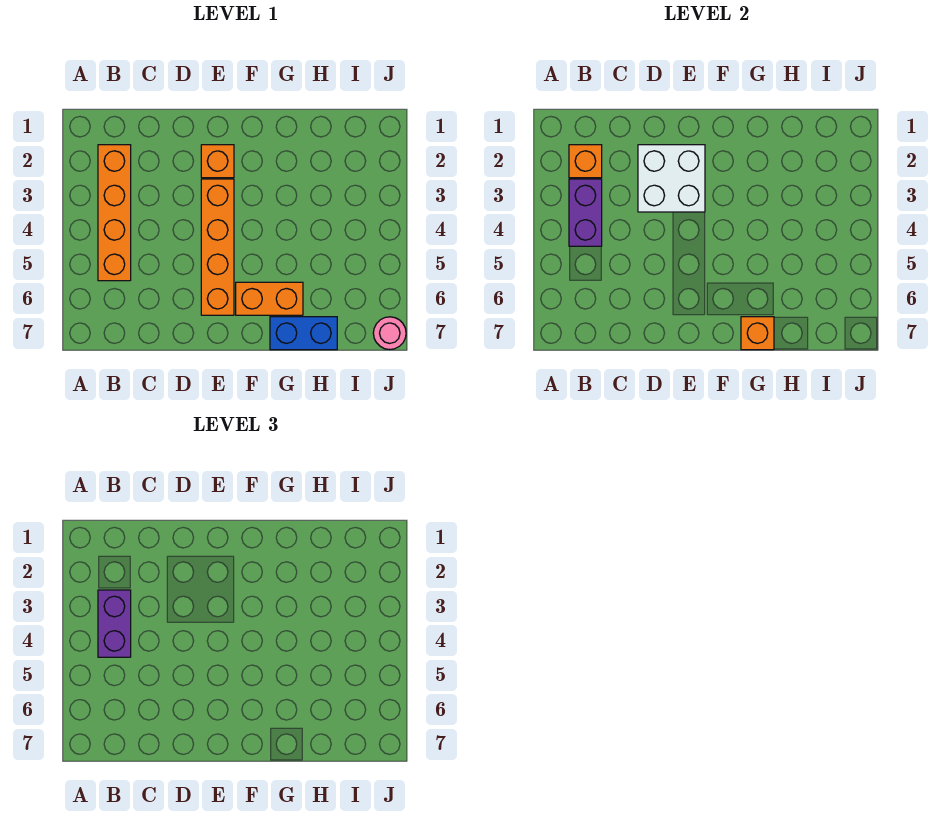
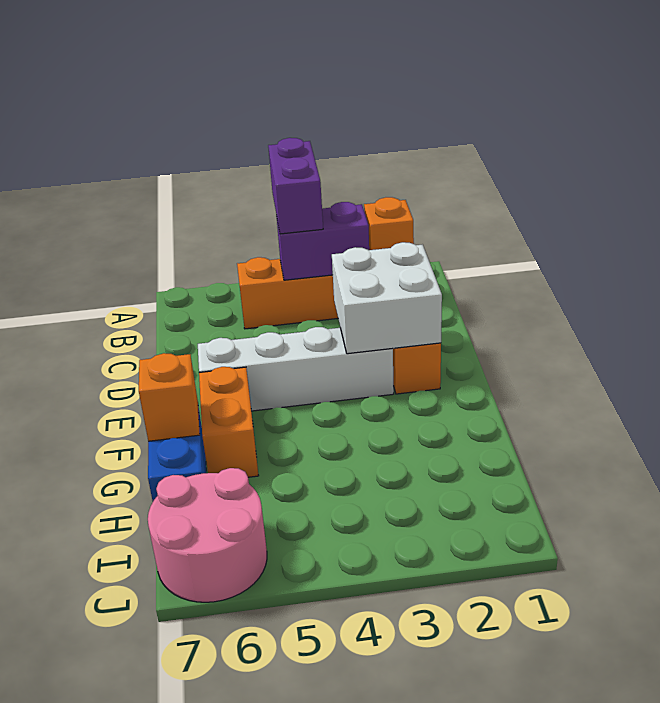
purple brick B3:B4 level 3 -> purple brick A4:B4 level 3
orange brick E3:E6 level 1 -> white brick E3:E6 level 1
pink round brick J7 level 1 -> pink round brick I6:J7 level 1

